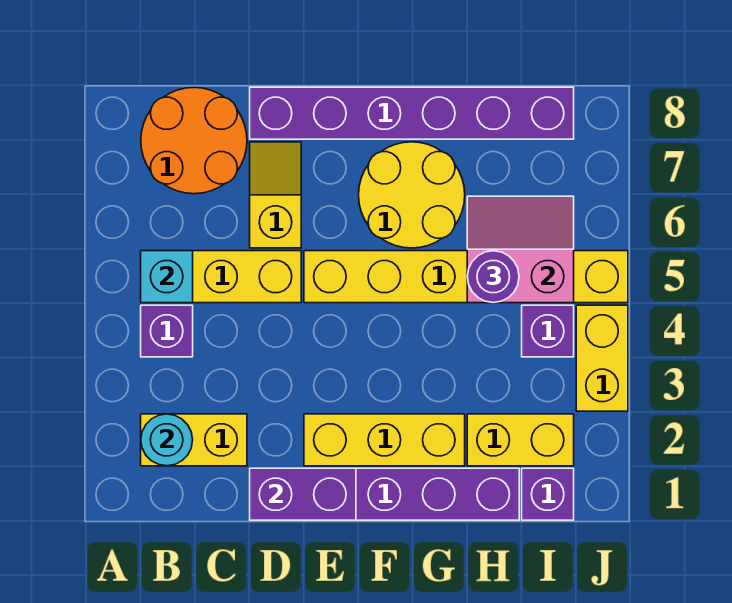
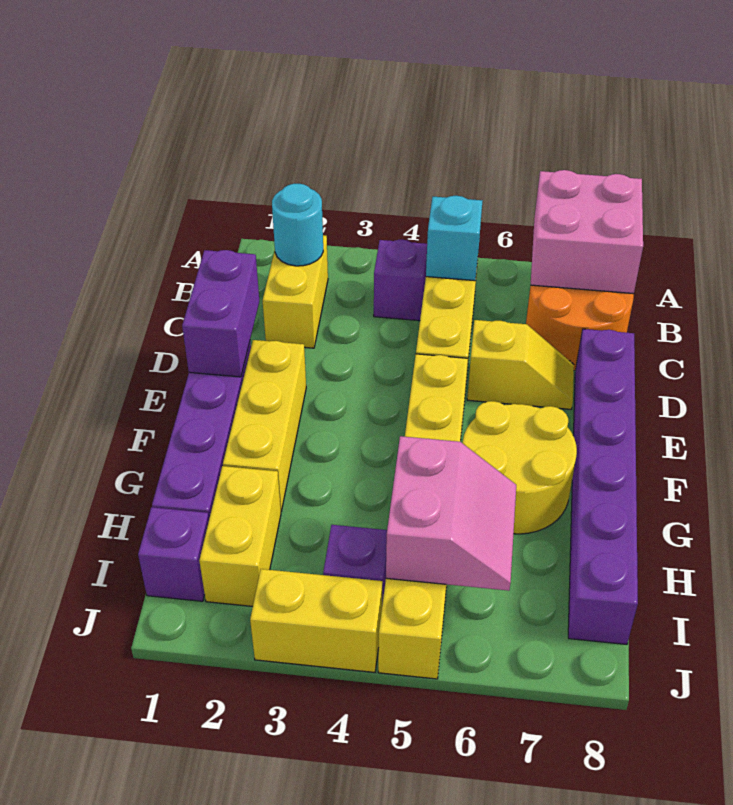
none -> pink brick A7:B8 level 2
purple round brick H5 level 3 -> none

